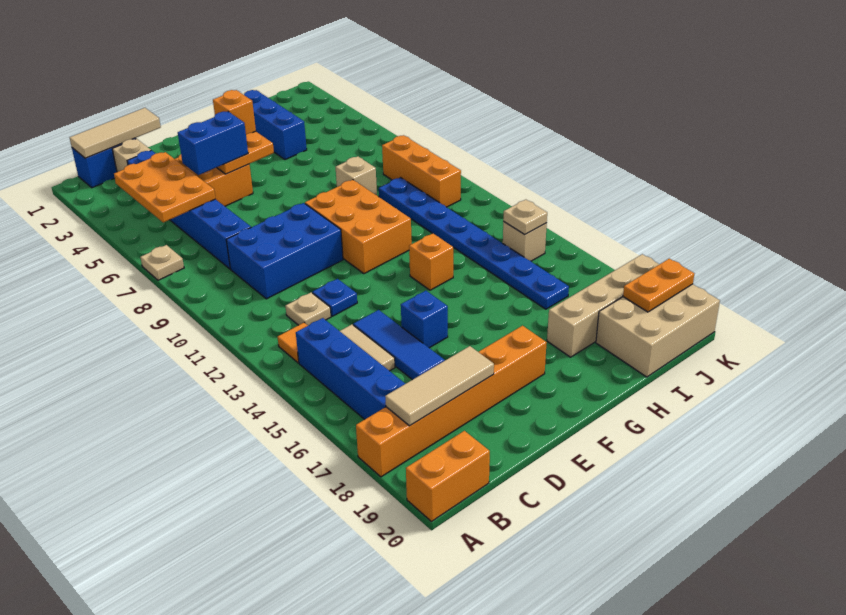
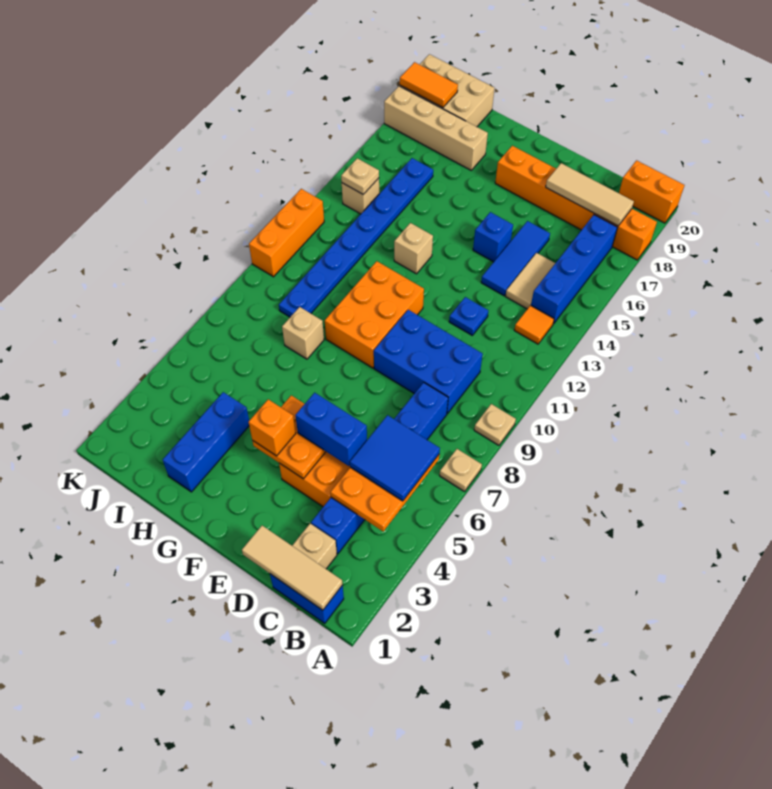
none -> blue tile B5:C6 level 3
tan plate C12 level 1 -> tan plate A9 level 1
orange brick G13 level 1 -> tan brick G13 level 1
orange brick J8:J10 level 1 -> orange brick K10:K12 level 1
orange plate J19:K19 level 2 -> orange tile J19:K19 level 2

